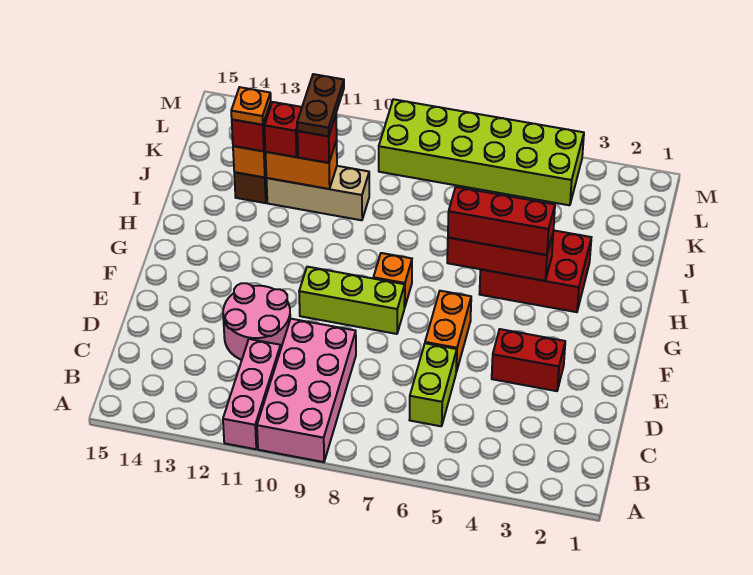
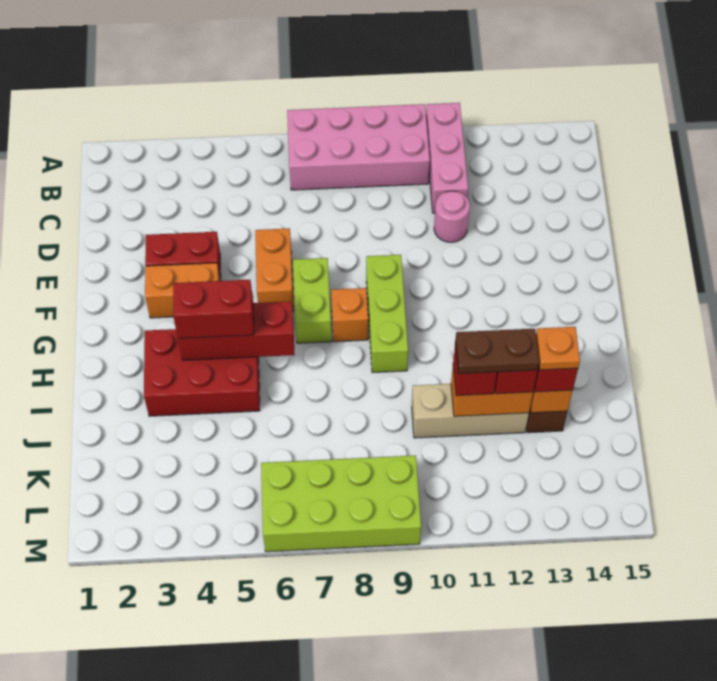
pink brick A9:D10 level 1 -> pink brick A7:B10 level 1
lime brick C6:D6 level 1 -> lime brick F7:G7 level 1
pink round brick D11:E12 level 1 -> pink round brick D11 level 1
none -> orange brick F3:F4 level 1
lime brick F8:F10 level 1 -> lime brick F9:H9 level 1
red brick H4:H6 level 3 -> red brick H4:H5 level 3
brown plate J11:K11 level 4 -> brown plate J11:J12 level 4
lime brick L4:M9 level 1 -> lime brick L6:M9 level 1

